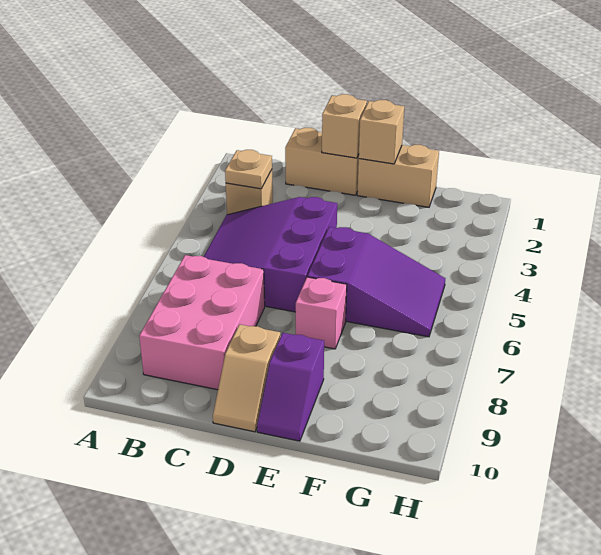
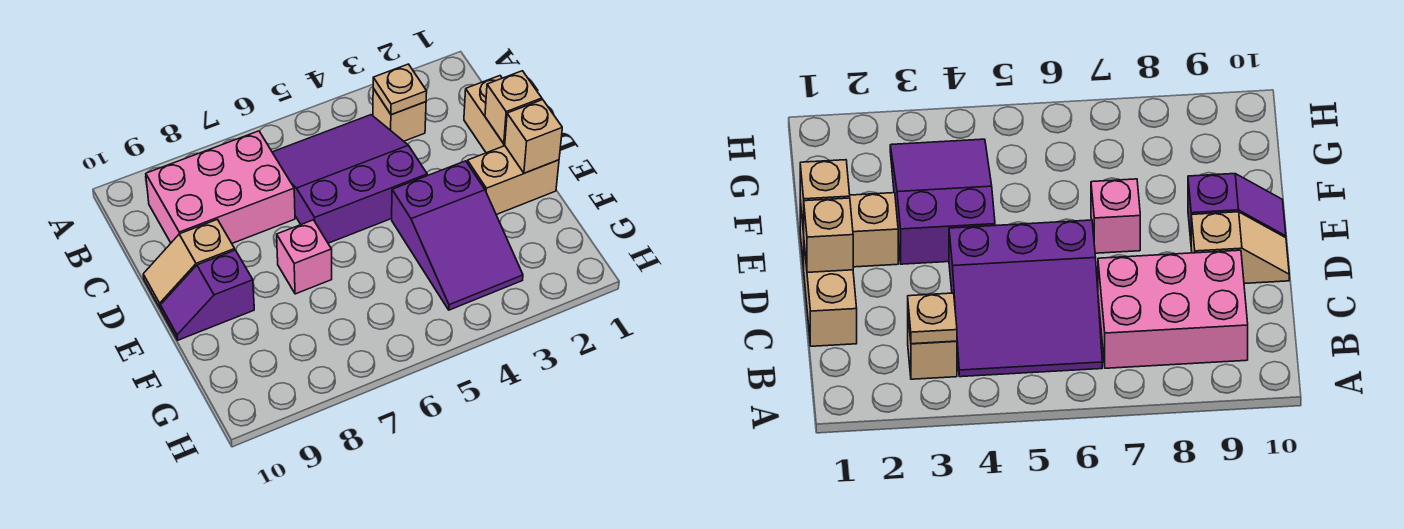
tan brick E1:F1 level 1 -> tan brick E1:E2 level 1
purple slope E5:G6 level 1 top E -> purple slope E3:G4 level 1 top E

